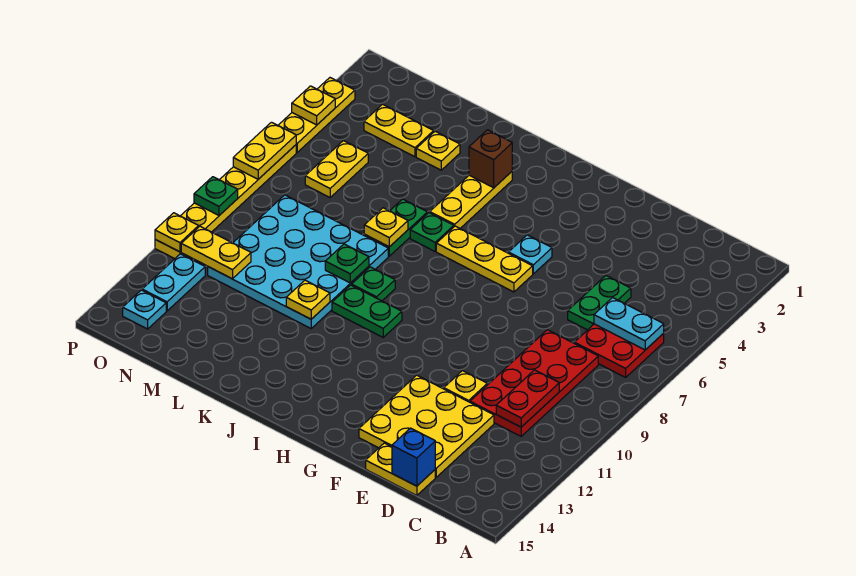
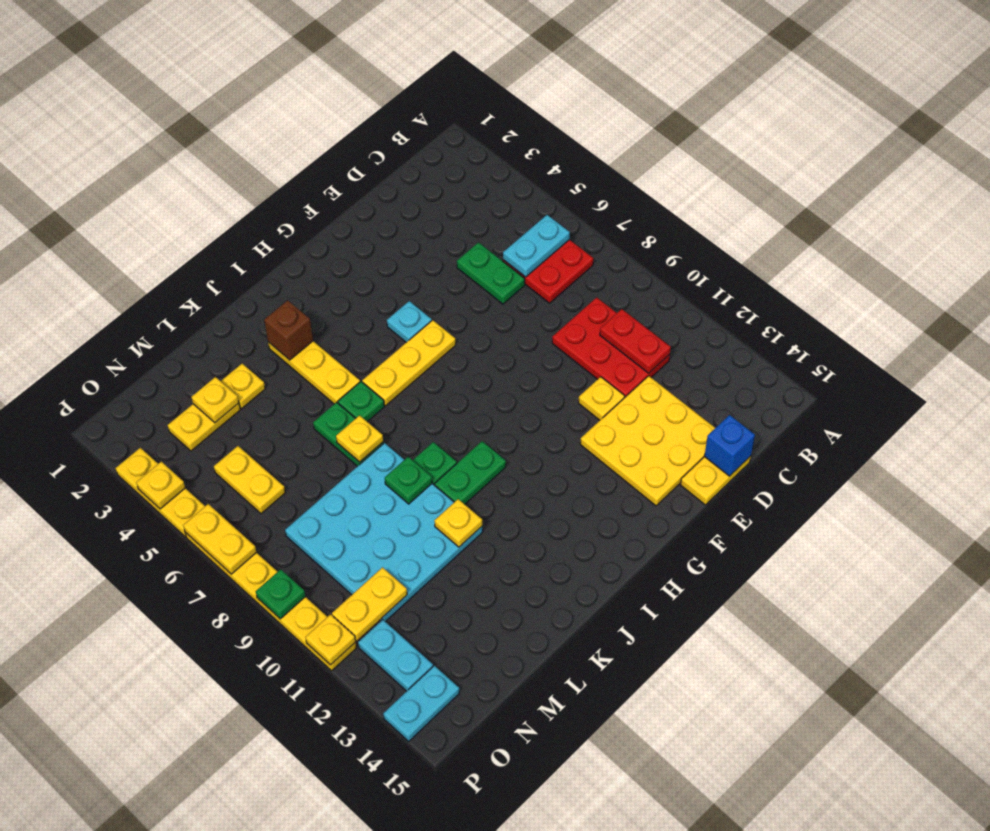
red plate C8:D11 level 1 -> red plate C9:D11 level 1
none -> yellow plate M3 level 2
cyan plate O14 level 1 -> cyan plate O14:P14 level 1

